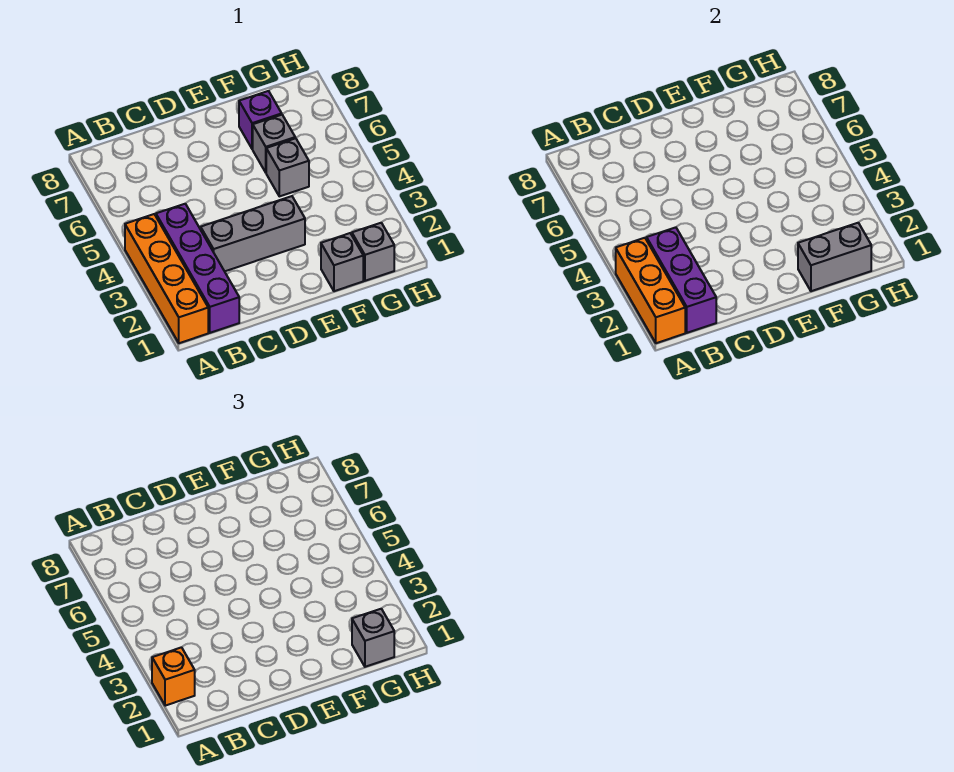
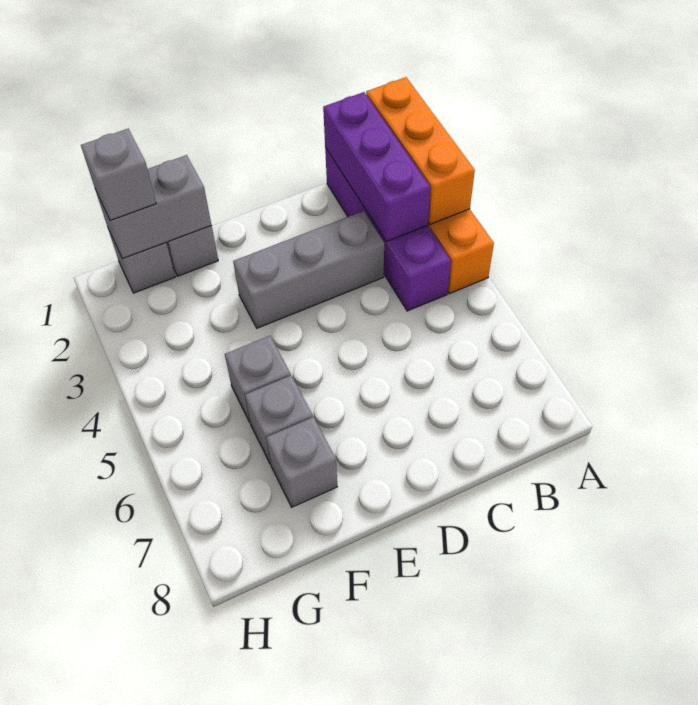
orange brick A2 level 3 -> none
purple brick F7 level 1 -> grey brick F7 level 1

